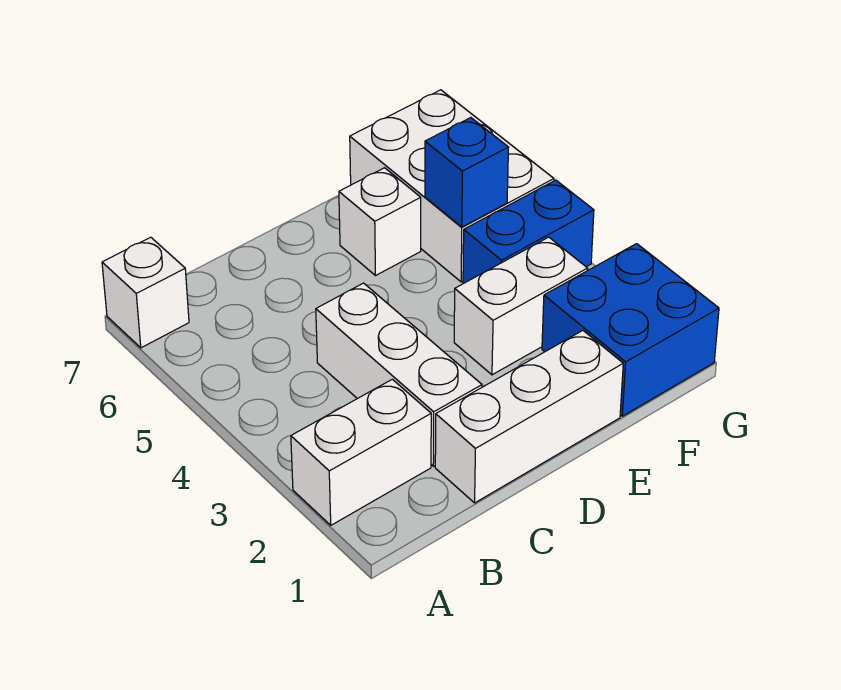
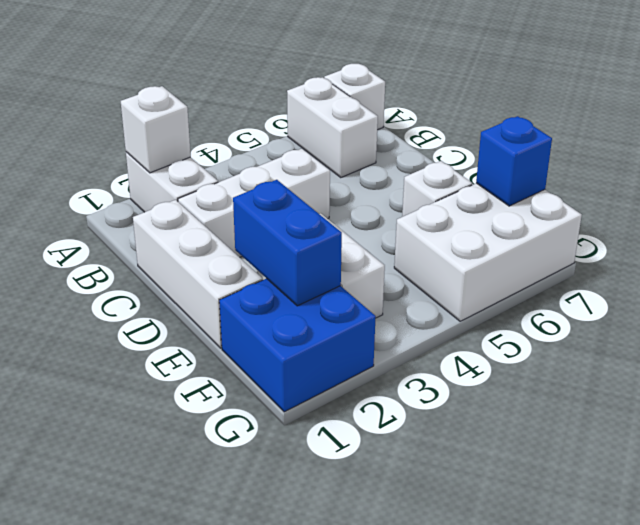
none -> white brick A2 level 2
none -> white brick A6:B6 level 1
blue brick F4:G4 level 1 -> blue brick E2:F2 level 2
blue brick F5 level 2 -> blue brick F7 level 2

